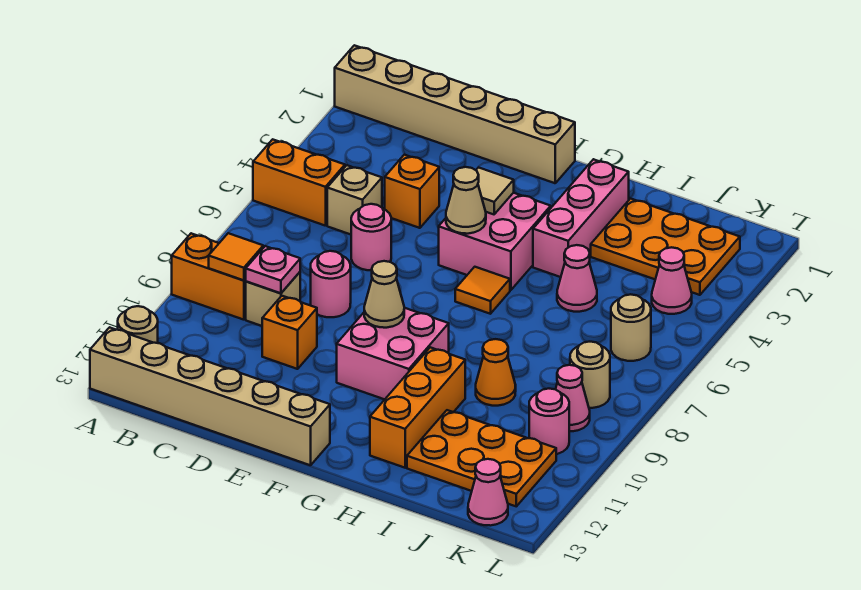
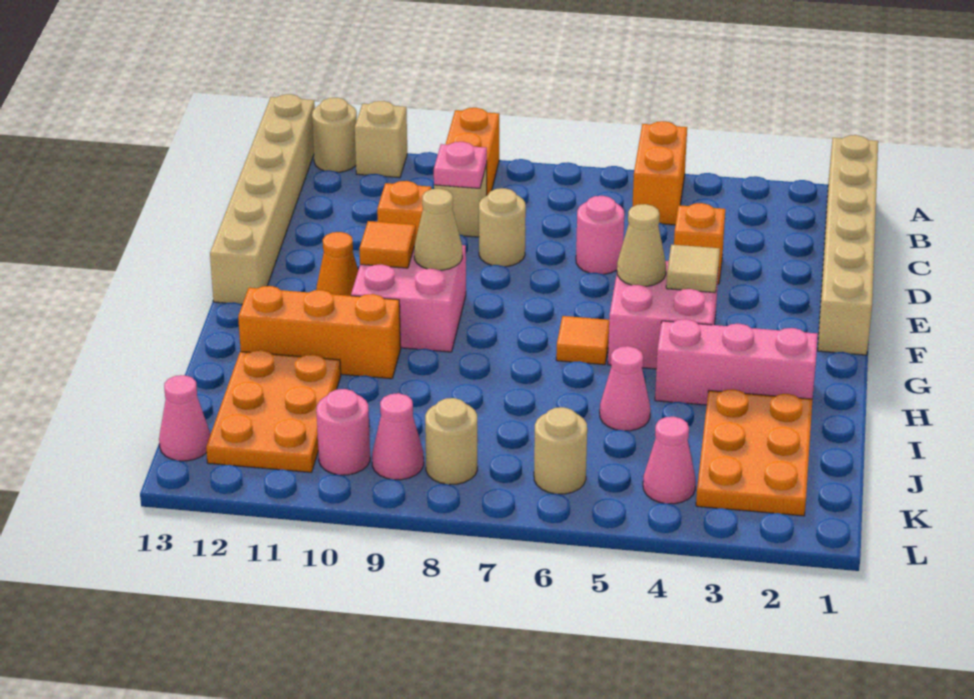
orange tile B9 level 2 -> orange tile F10 level 2
tan brick C5 level 1 -> tan brick A11 level 1
pink round brick D8 level 1 -> tan round brick D8 level 1
orange cone I9 level 1 -> orange cone F11 level 1

